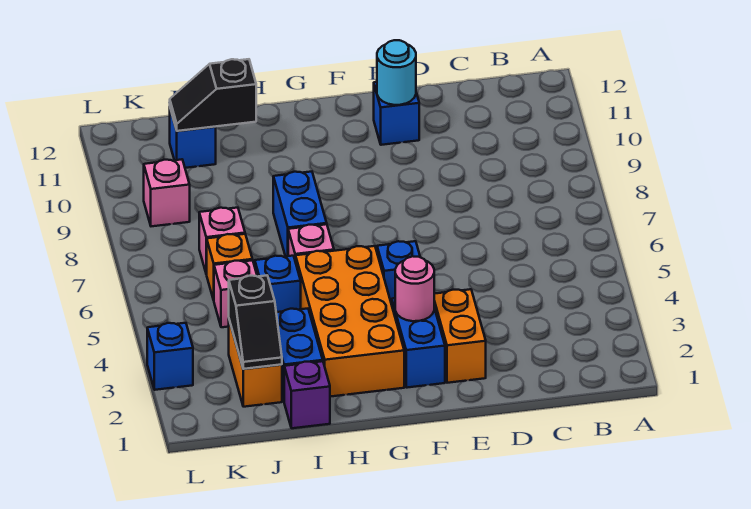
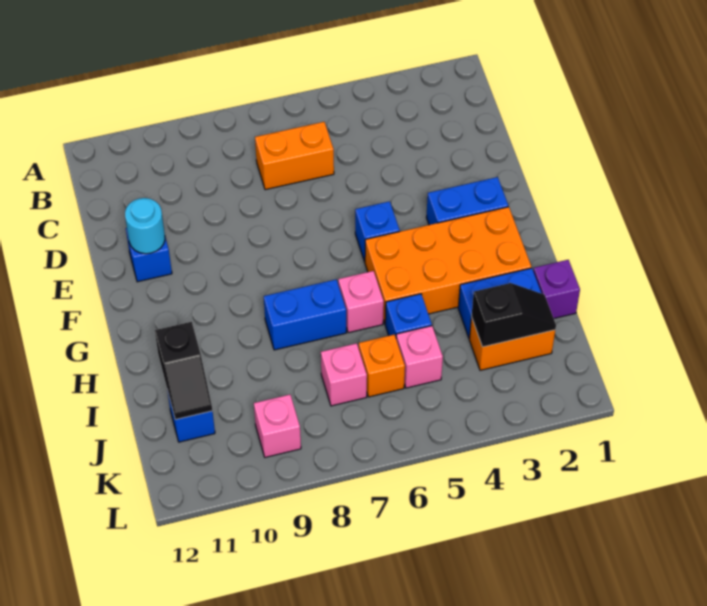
orange brick E2:E3 level 1 -> orange brick C6:C7 level 1
pink round brick F3 level 2 -> none
blue brick L3 level 1 -> none

